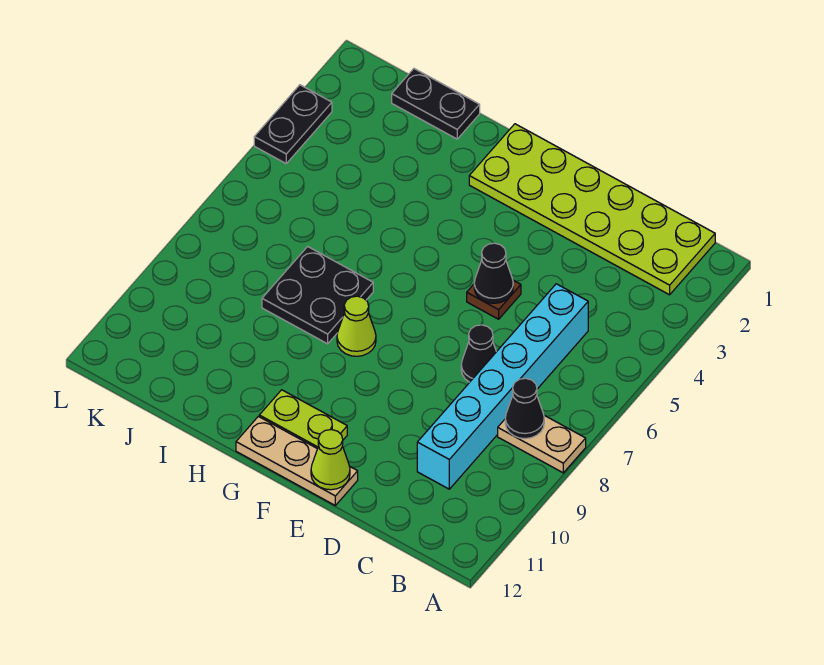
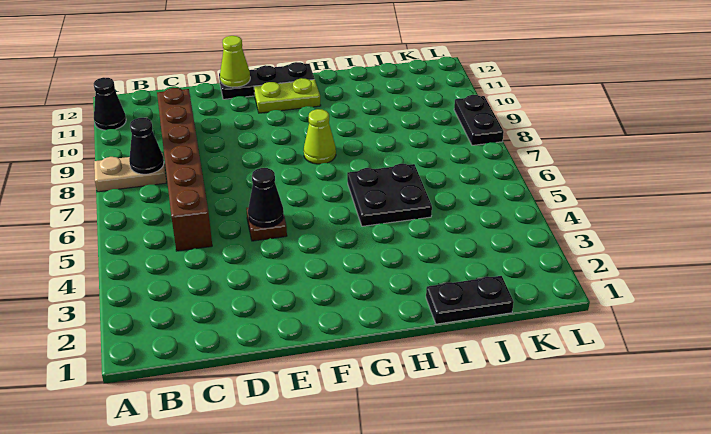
lime plate B1:G2 level 1 -> none
cyan brick C5:C10 level 1 -> brown brick C5:C10 level 1
black cone D7 level 1 -> black cone A11 level 1
tan plate E12:G12 level 1 -> black plate E12:G12 level 1
black plate H7:I8 level 1 -> black plate H5:I6 level 1
black plate L3:L4 level 1 -> black plate L8:L9 level 1

